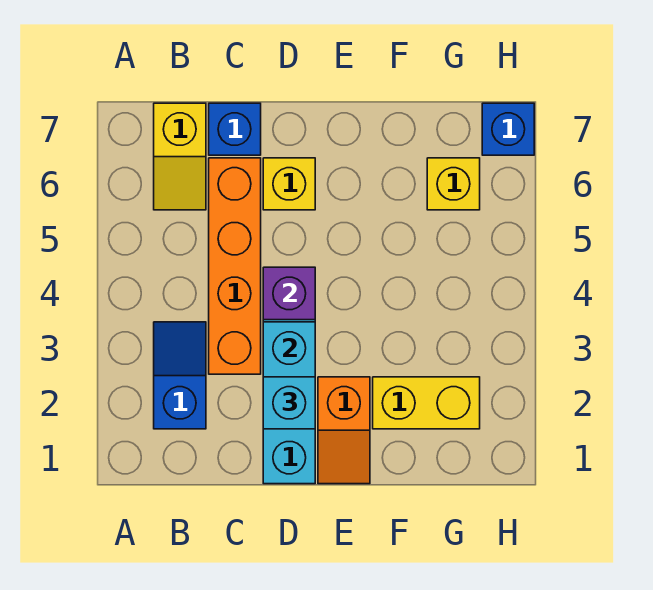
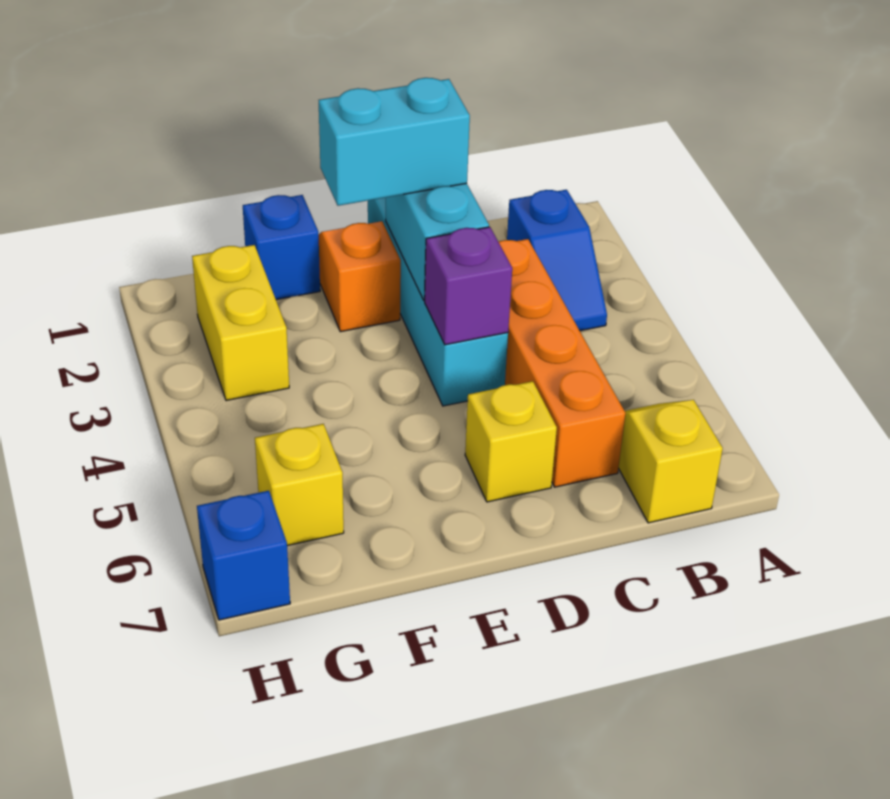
blue brick C7 level 1 -> blue brick F1 level 1
cyan brick D2 level 3 -> cyan brick D2:E2 level 3
yellow brick F2:G2 level 1 -> yellow brick G2:G3 level 1

